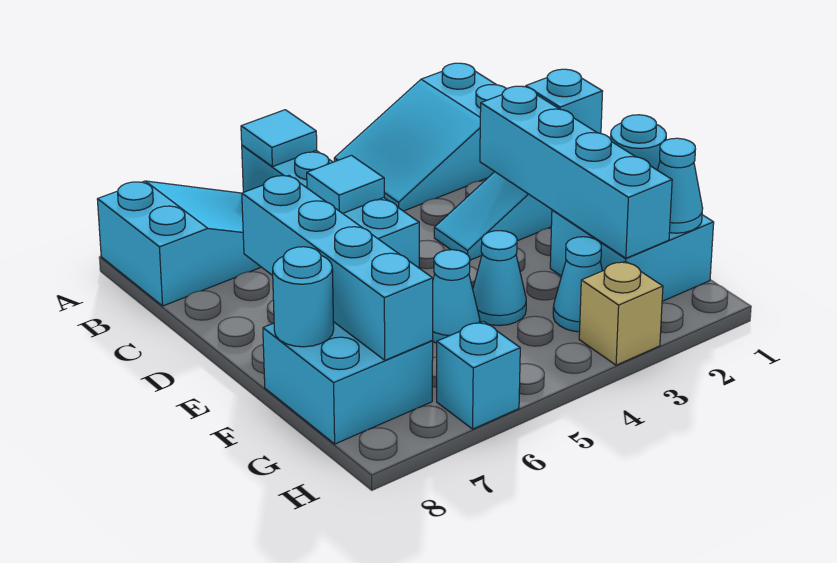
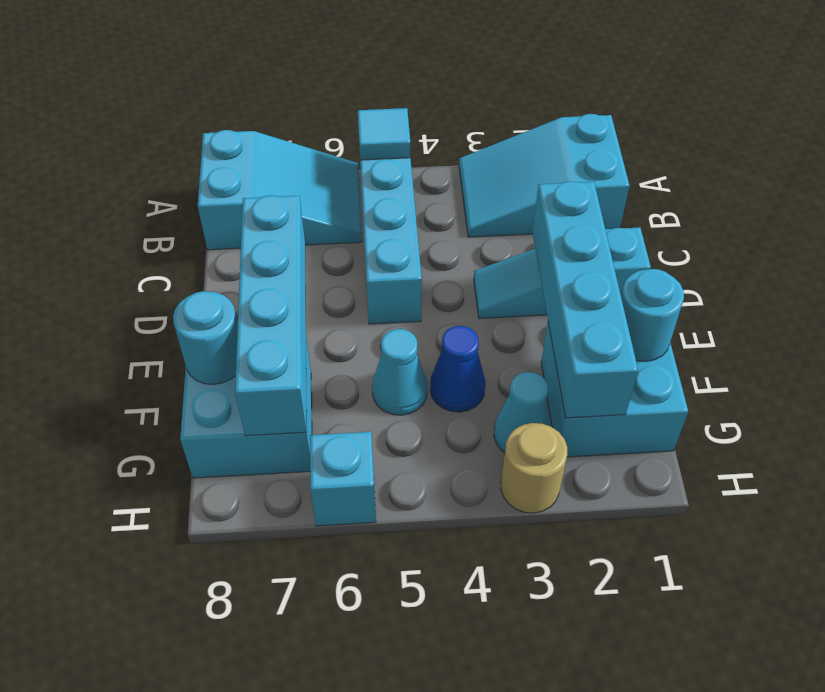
cyan tile C5 level 2 -> none
cyan brick D1 level 2 -> none
cyan cone F4 level 1 -> blue cone F4 level 1
cyan cone G1 level 2 -> none
tan brick H3 level 1 -> tan round brick H3 level 1

